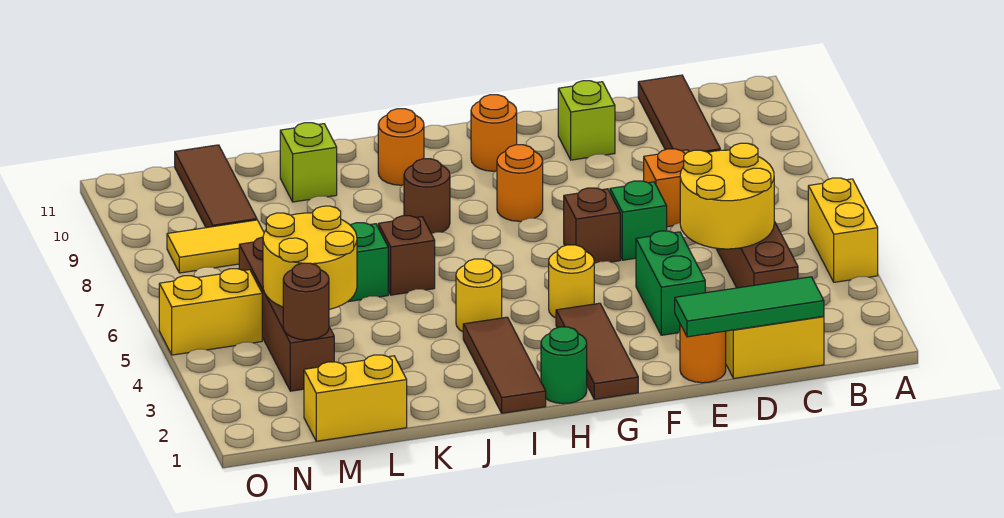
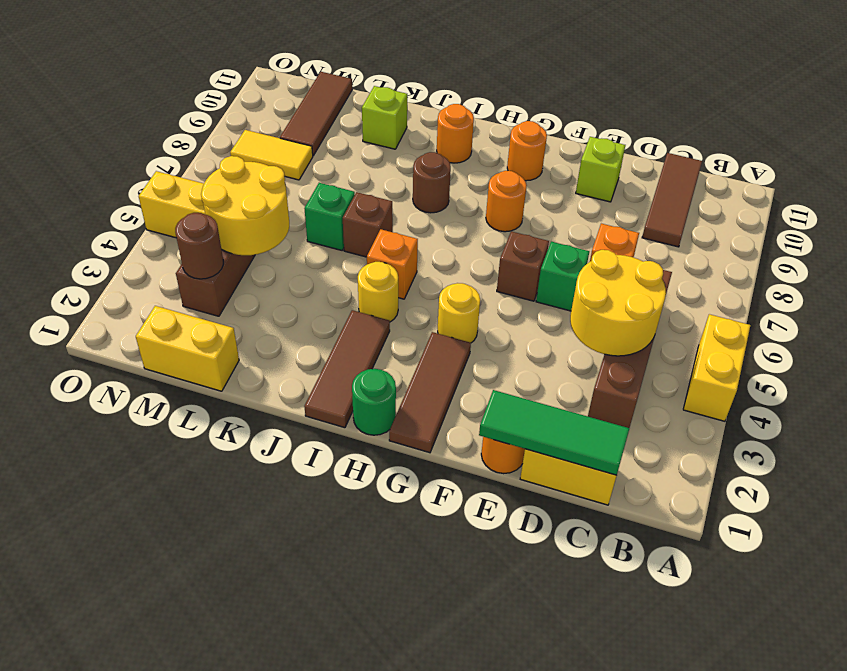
green brick E3:E4 level 1 -> none
none -> orange brick I5 level 1

